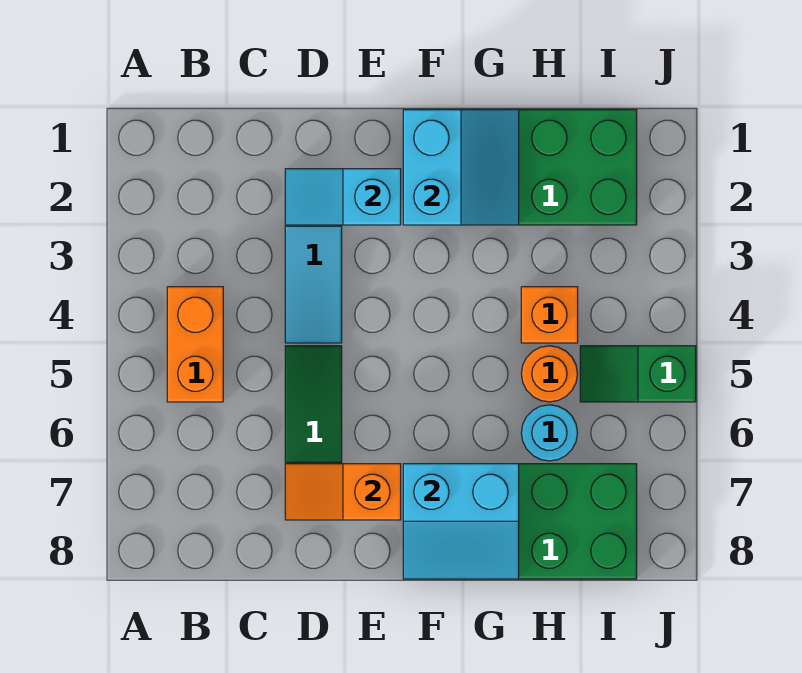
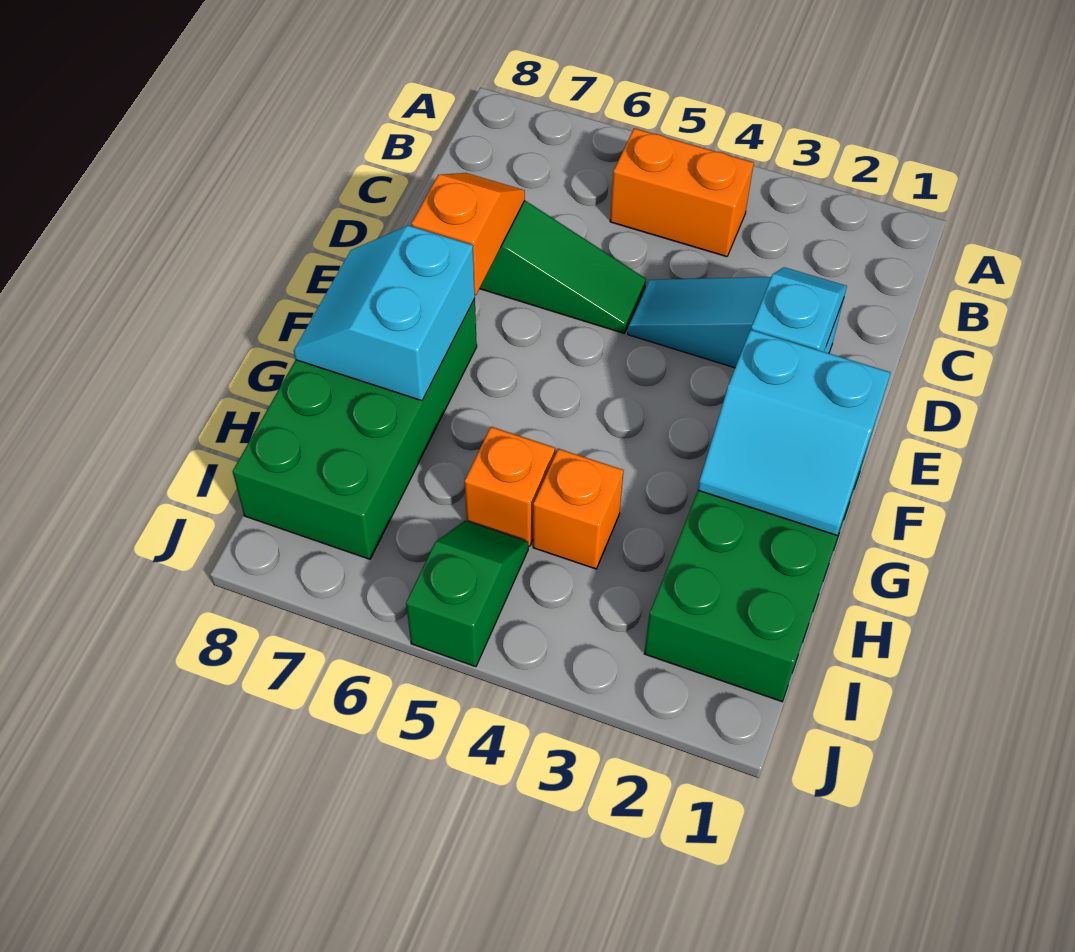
orange round brick H5 level 1 -> orange brick H5 level 1
cyan round brick H6 level 1 -> none

